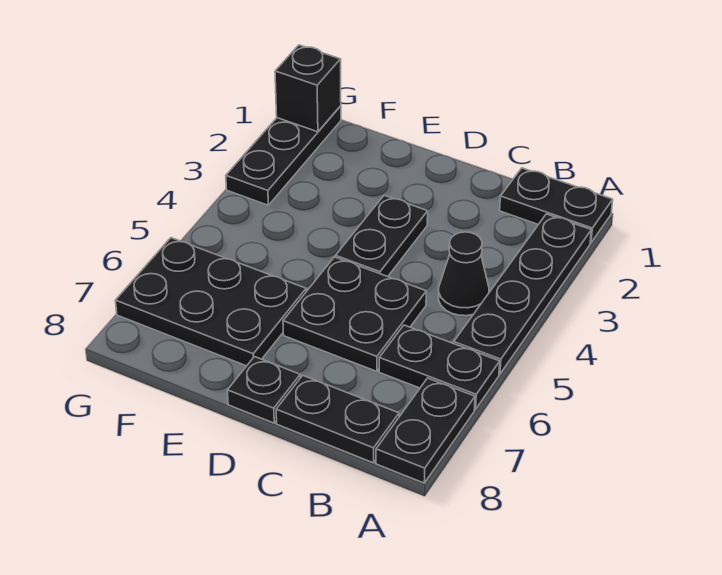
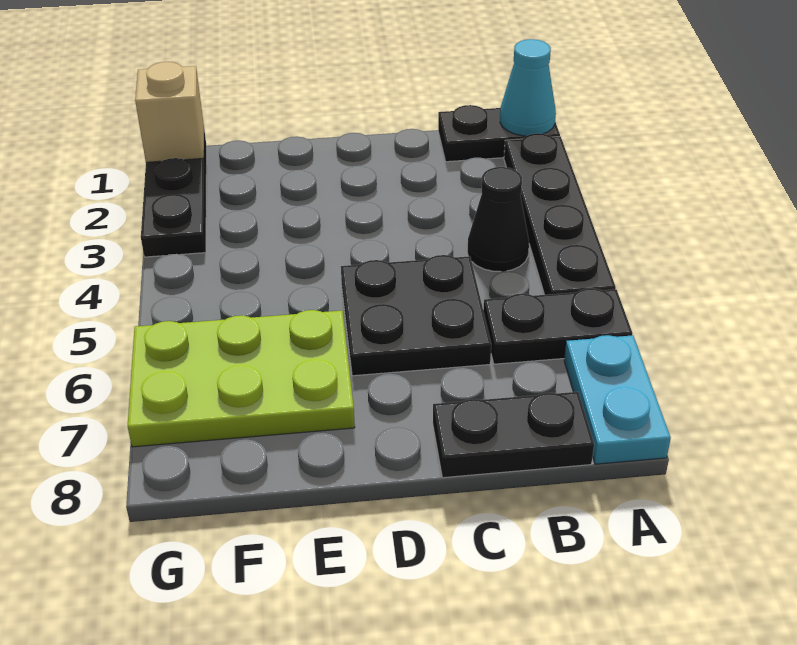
none -> cyan cone A1 level 2
black plate A7:A8 level 1 -> cyan plate A7:A8 level 1
black plate D3:D4 level 1 -> none
black plate D8 level 1 -> none
black plate E6:G7 level 1 -> lime plate E6:G7 level 1
black brick G1 level 2 -> tan brick G1 level 2

